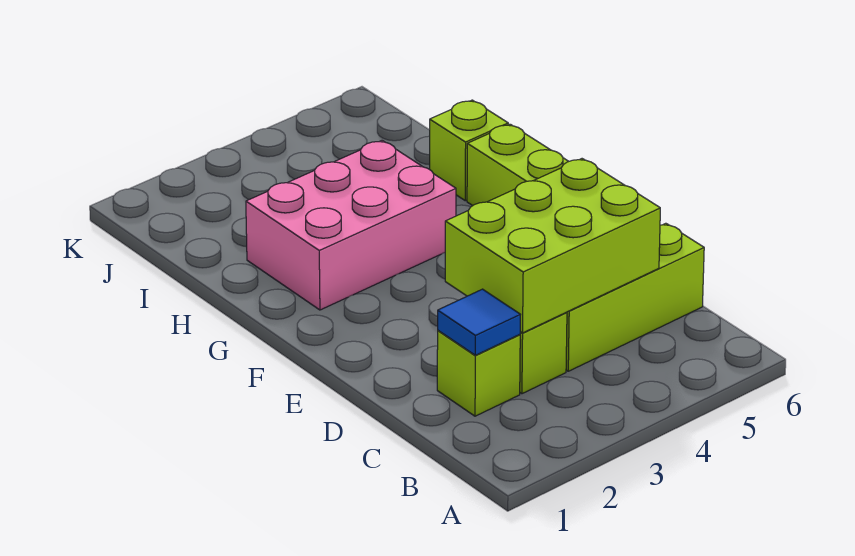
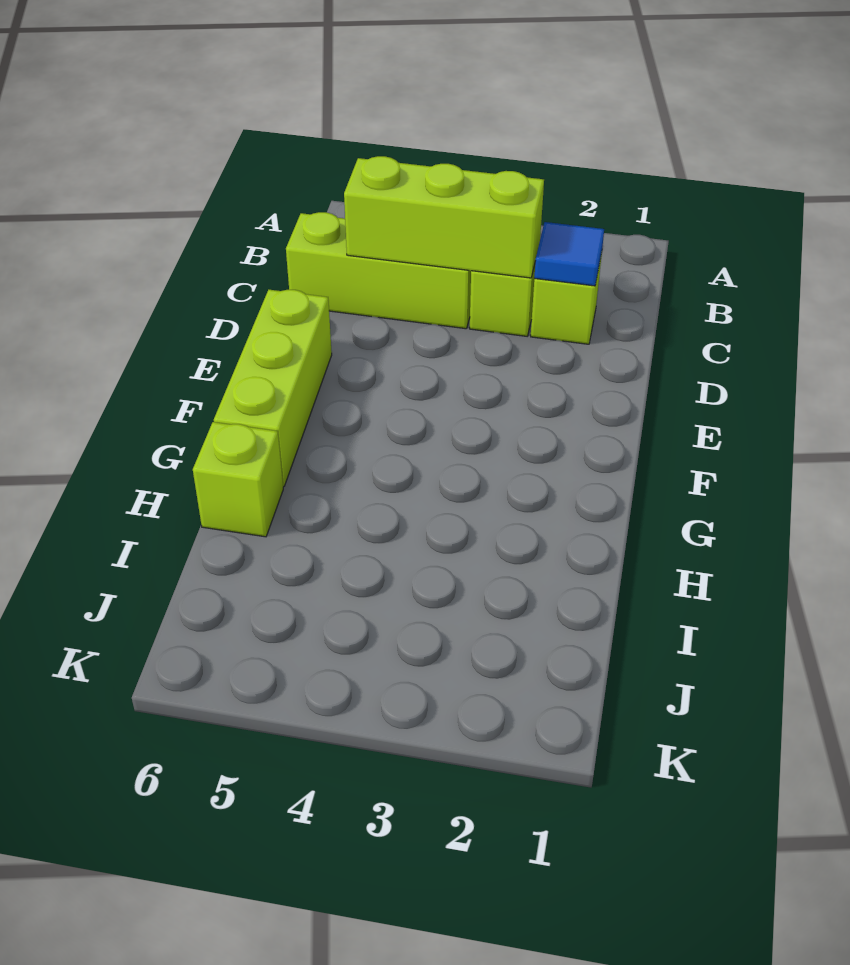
lime brick C3:D5 level 2 -> lime brick C3:C5 level 2
pink brick G2:H4 level 1 -> none

